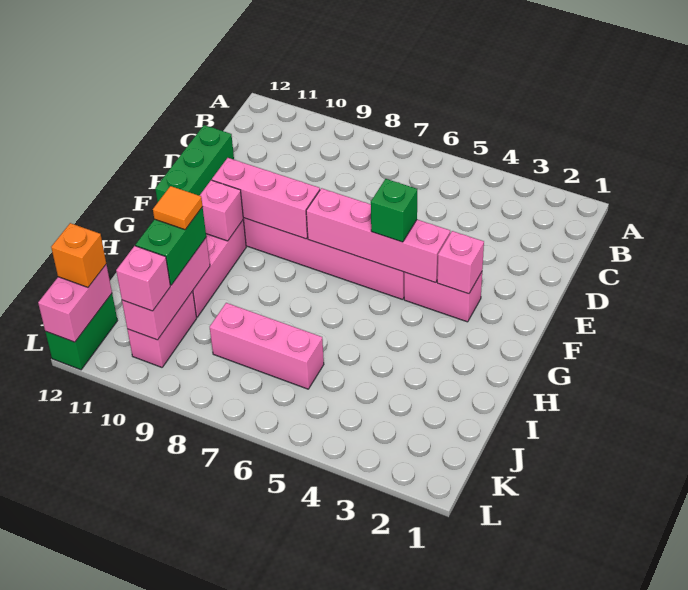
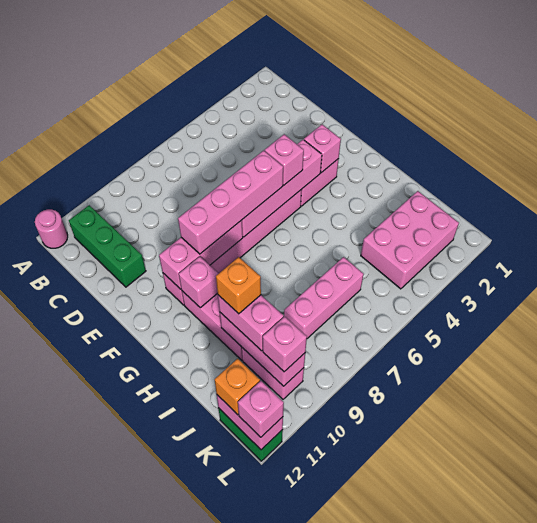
none -> pink round brick A12 level 1
green brick D12:F12 level 1 -> green brick B11:D11 level 1
green brick F5 level 3 -> pink brick F5 level 3
none -> pink brick F6:F9 level 3
green brick I10:J10 level 3 -> pink brick I10:J10 level 3
orange tile I10 level 4 -> orange brick I10 level 4
none -> pink brick J2:K4 level 1
none -> pink brick L12 level 3

